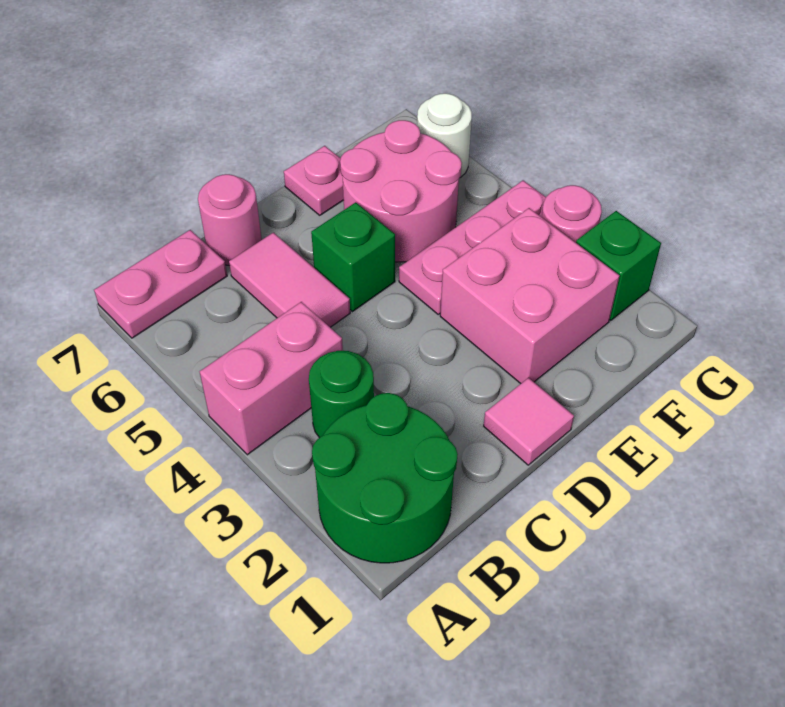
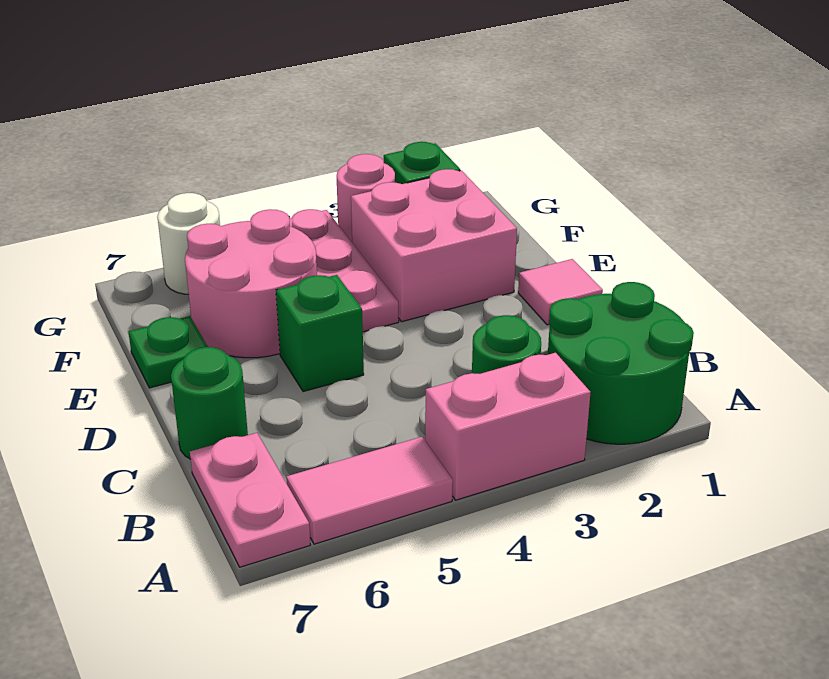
pink brick A4:B4 level 1 -> pink brick A3:A4 level 1
pink tile C5:C6 level 1 -> pink tile A5:A6 level 1
pink round brick C7 level 1 -> green round brick C7 level 1
pink plate E7 level 1 -> green plate E7 level 1

